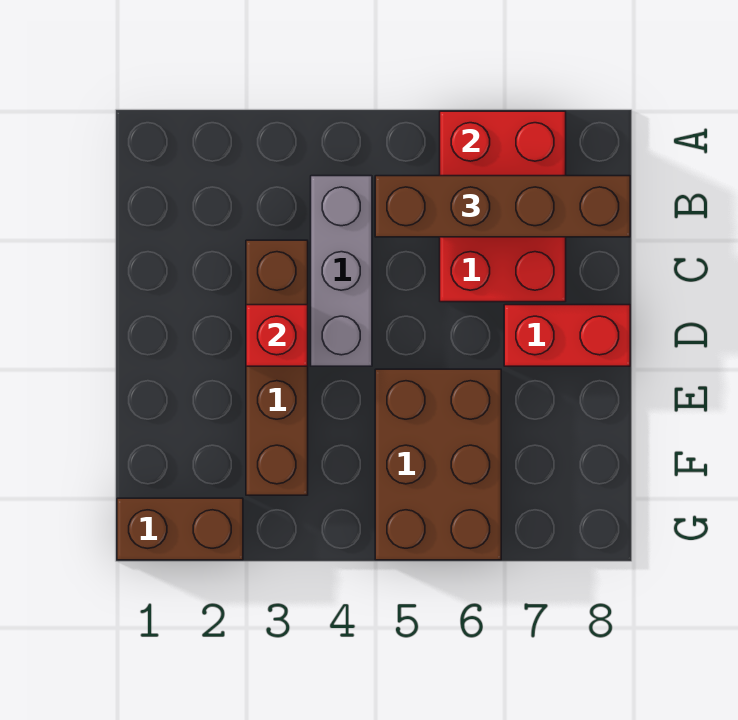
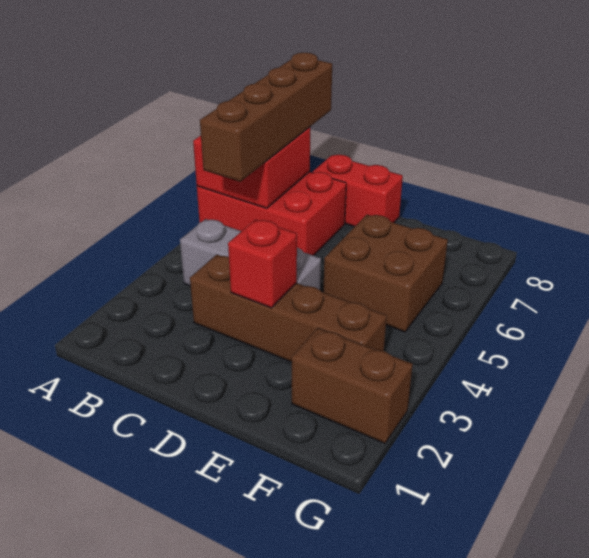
red brick D7:D8 level 1 -> red brick C8:D8 level 1
brown brick E5:G6 level 1 -> brown brick E5:F6 level 1
brown brick G1:G2 level 1 -> brown brick F2:G2 level 1

